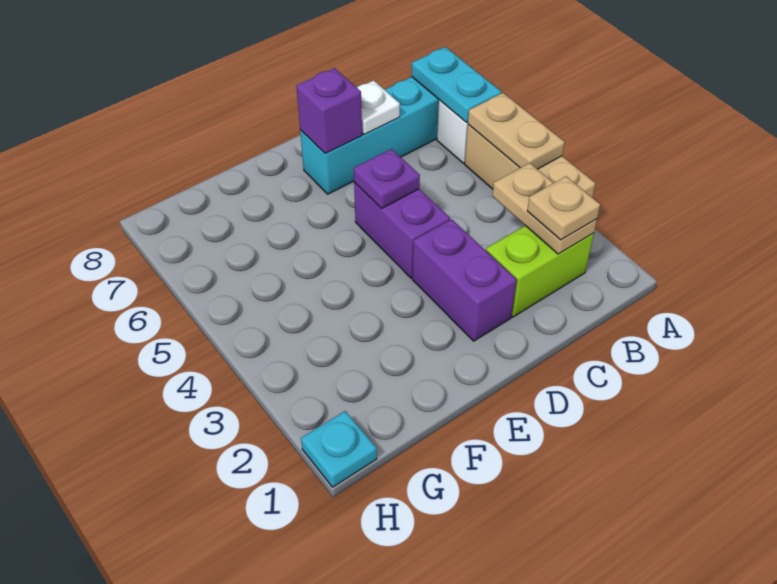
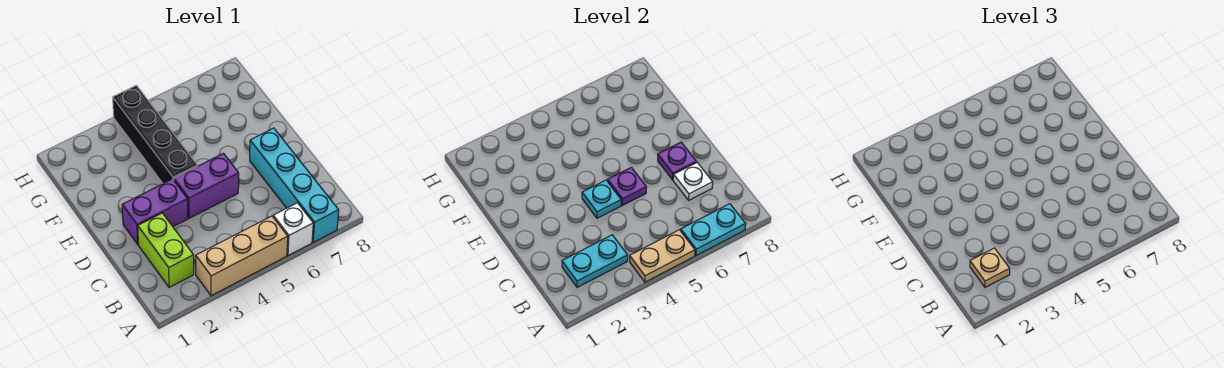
tan plate B2:B3 level 2 -> cyan plate B2:B3 level 2
purple brick D7 level 2 -> purple plate D7 level 2
none -> black brick E4:H4 level 1
cyan plate H1 level 1 -> cyan plate D4 level 2

